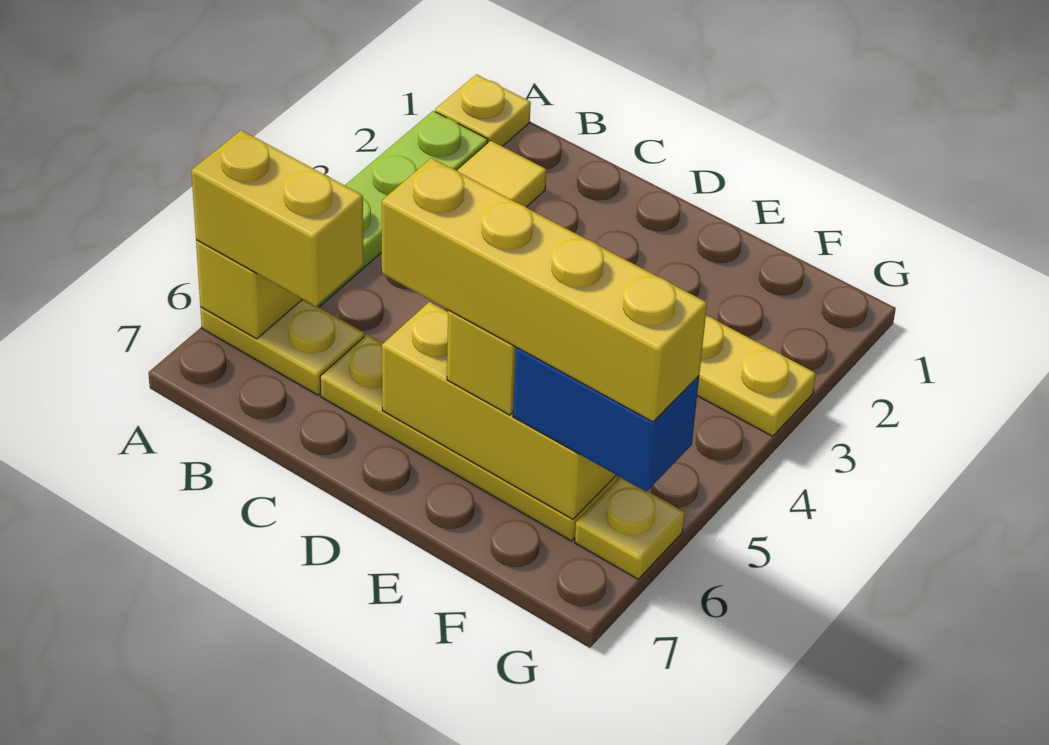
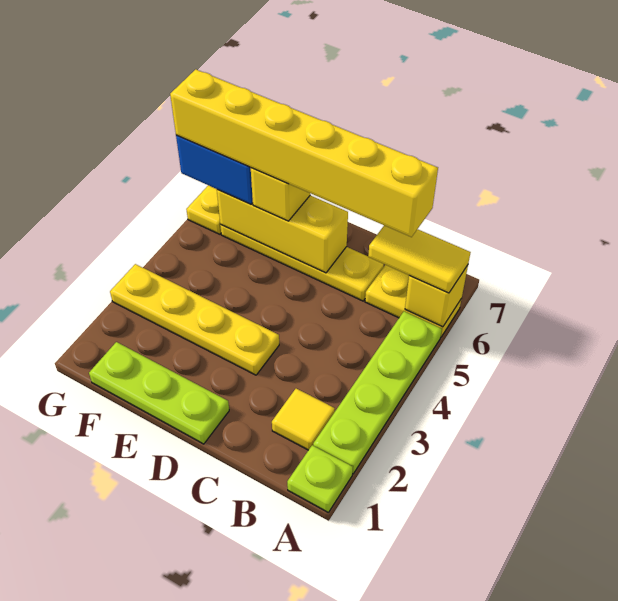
yellow plate A1 level 1 -> lime plate A1 level 1
yellow brick A6:B6 level 3 -> yellow tile A6:B6 level 3
none -> lime plate D1:F1 level 1
yellow brick D6:G6 level 4 -> yellow brick B6:G6 level 4

